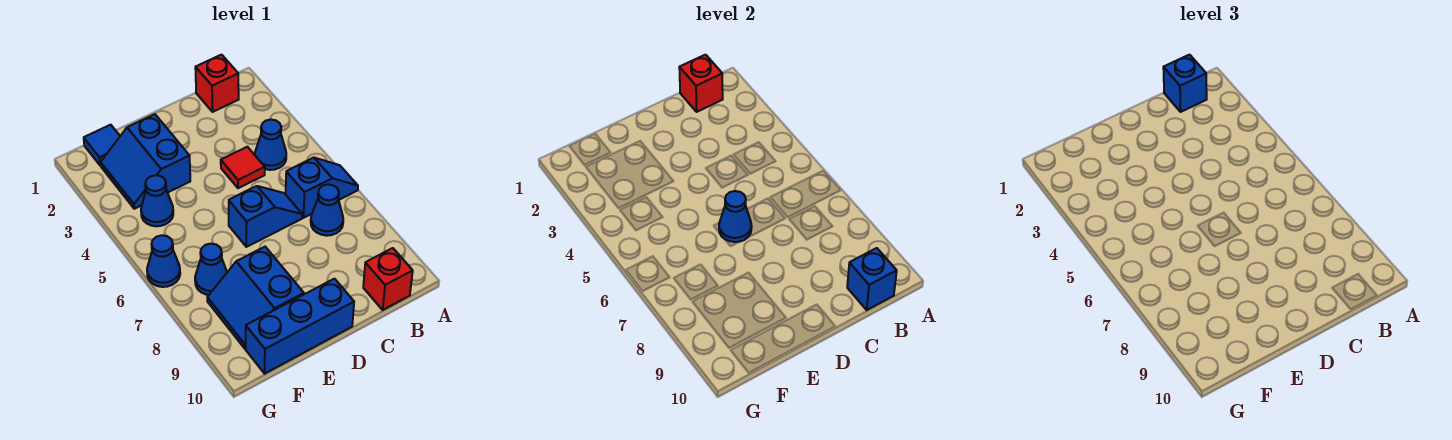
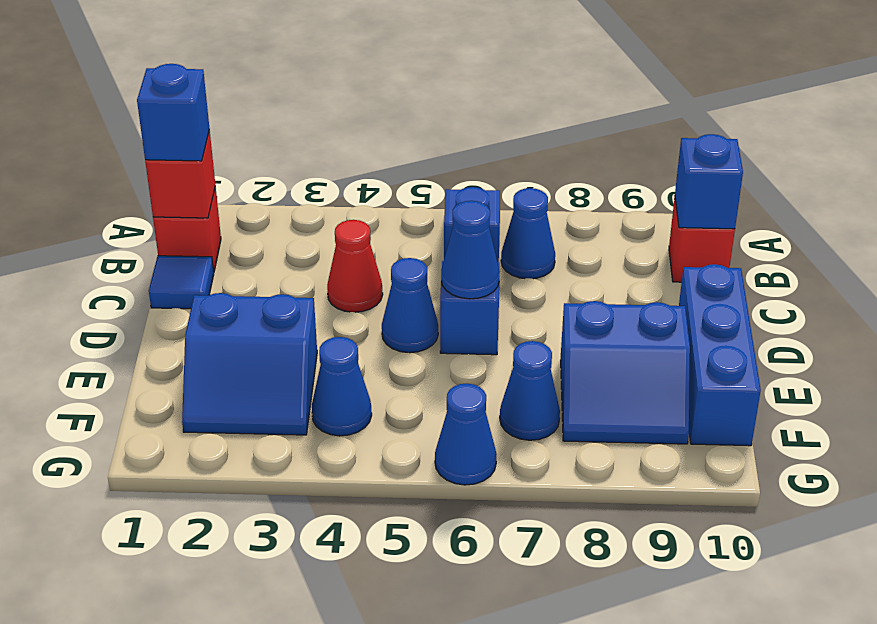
blue cone B4 level 1 -> blue cone D5 level 1
red tile C4 level 1 -> red cone C4 level 1
blue tile F1 level 1 -> blue tile C1 level 1

